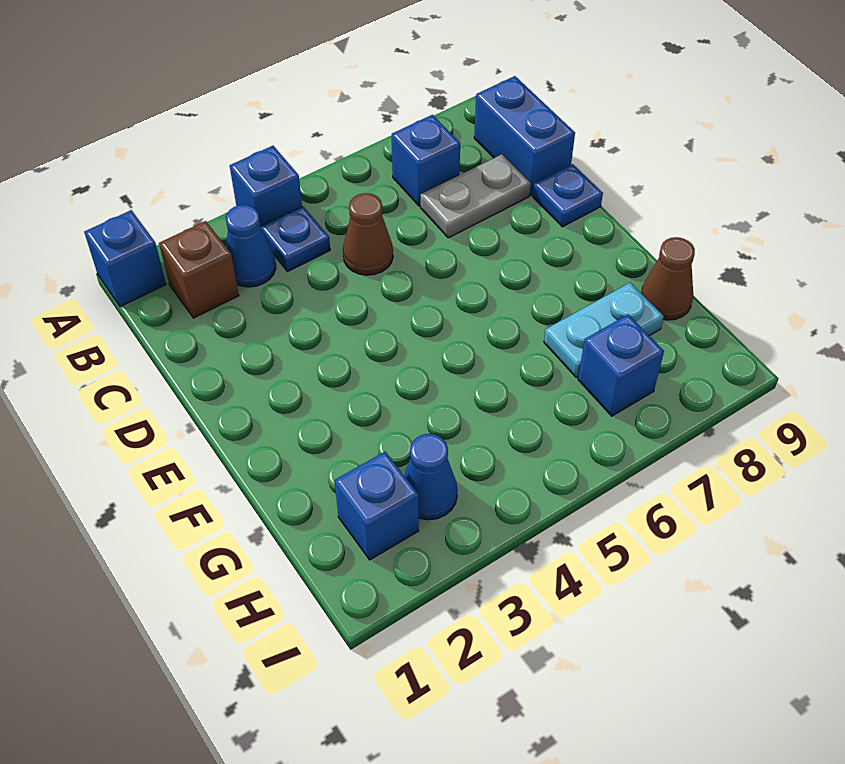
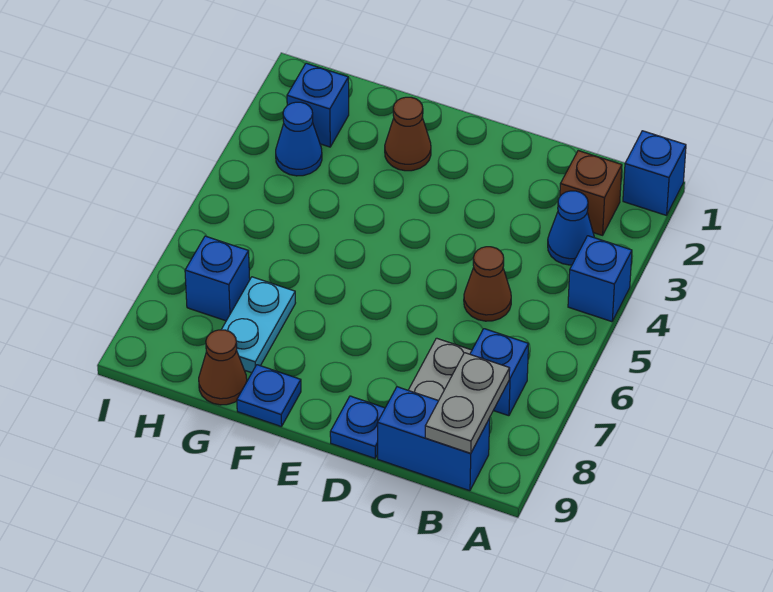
blue plate B4 level 1 -> blue plate F9 level 1
none -> grey plate B8:B9 level 2
none -> brown cone F2 level 1

